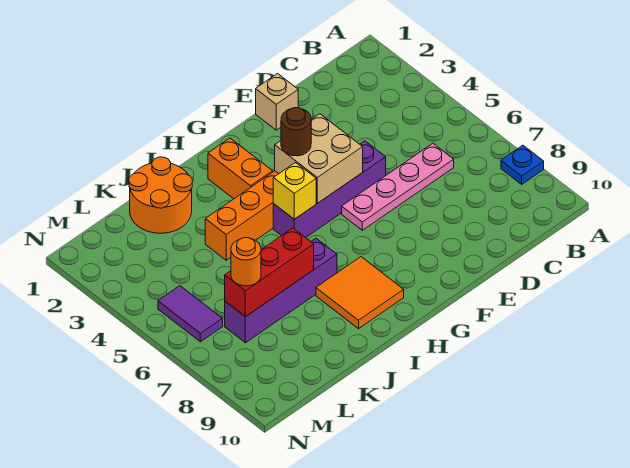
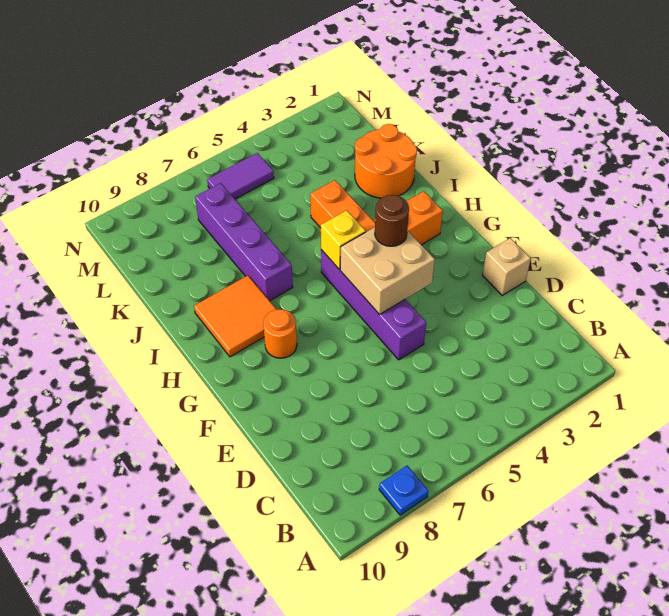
pink plate C6:F6 level 1 -> none
red brick J7:L7 level 2 -> none
orange round brick L7 level 3 -> orange round brick G8 level 1

